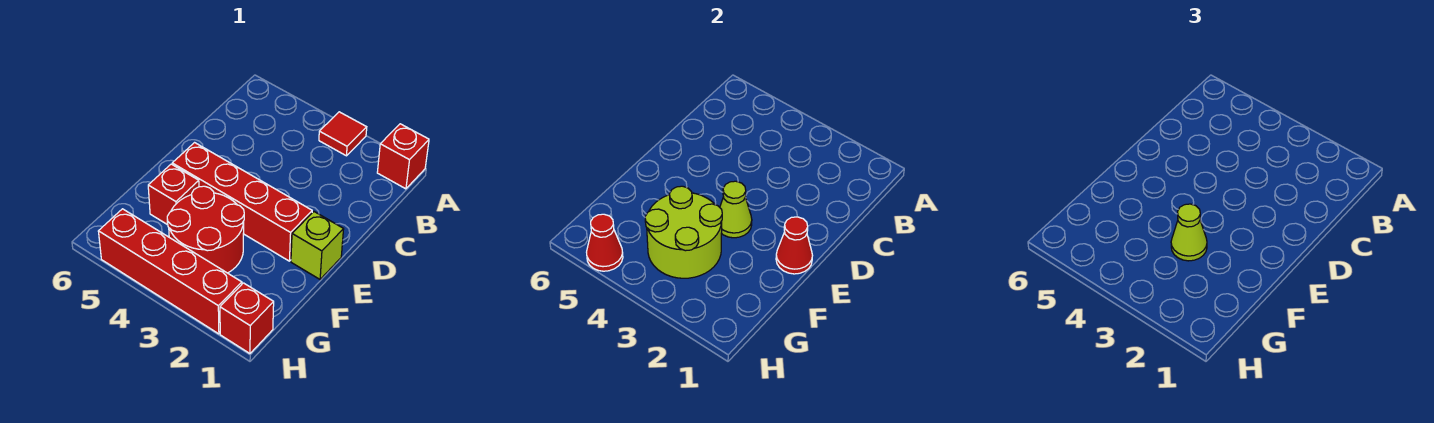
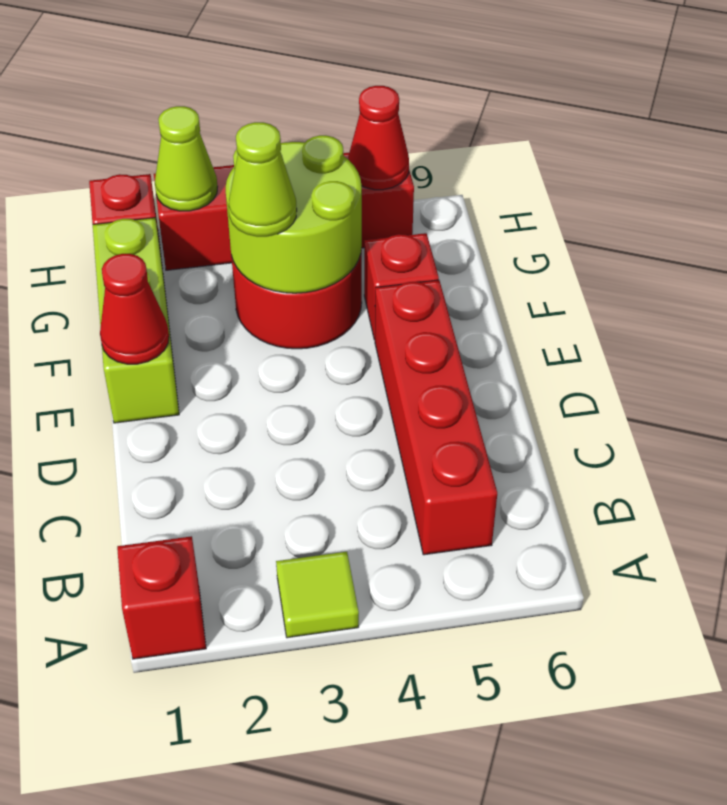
red tile A3 level 1 -> lime tile A3 level 1
lime brick E1 level 1 -> lime brick E1:G1 level 1
red brick E2:E5 level 1 -> red brick B5:E5 level 1
lime cone E3 level 2 -> lime cone H2 level 2

